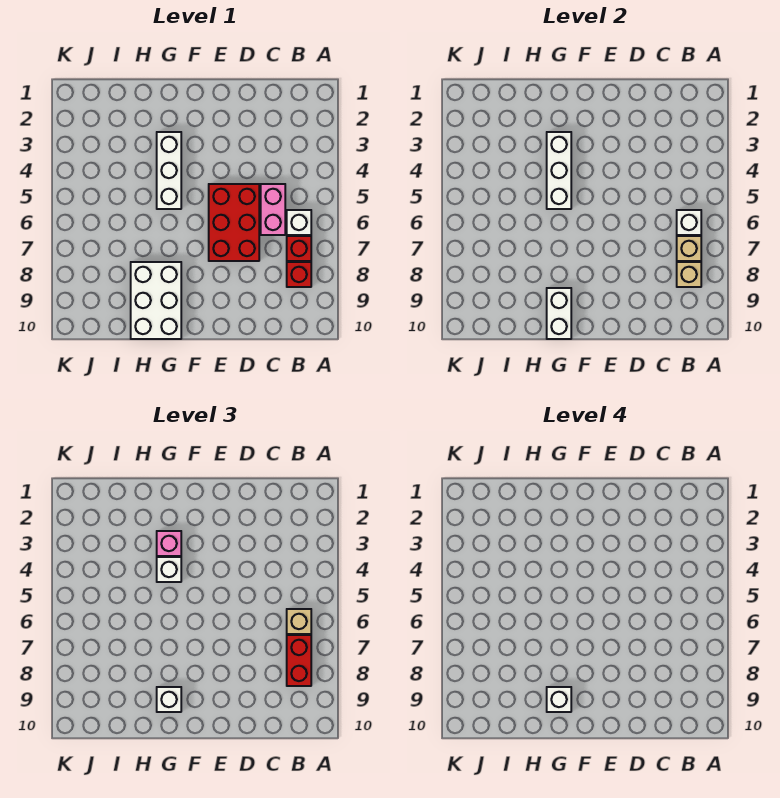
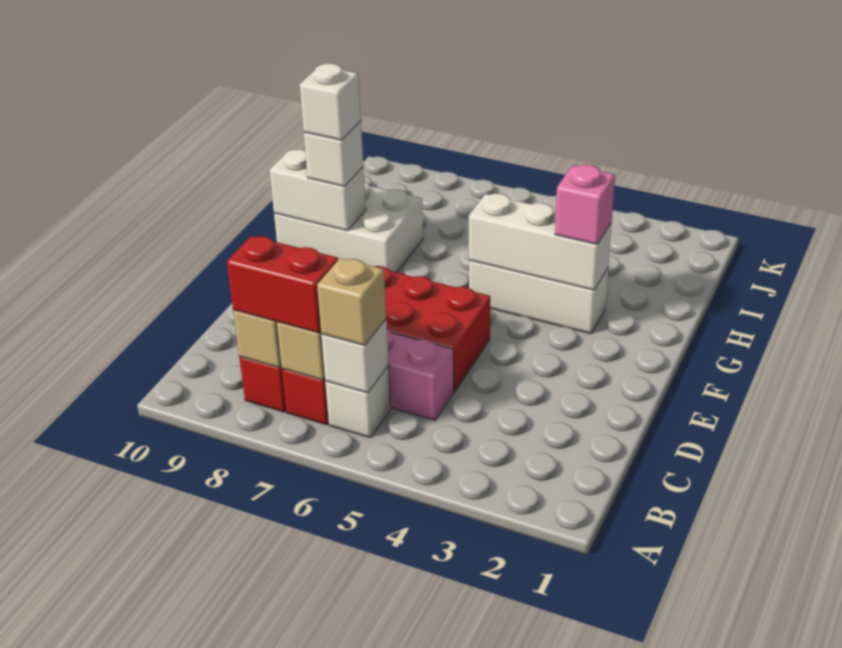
white brick G4 level 3 -> none

